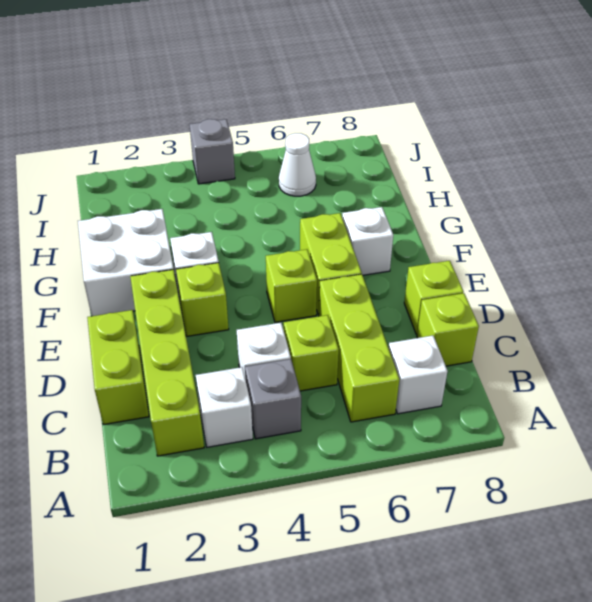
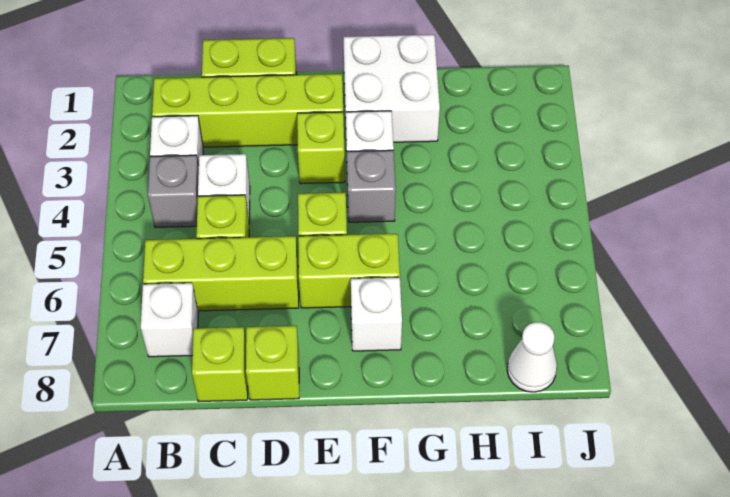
white cone I6 level 1 -> white cone I8 level 1
grey brick J4 level 1 -> grey brick F4 level 1

